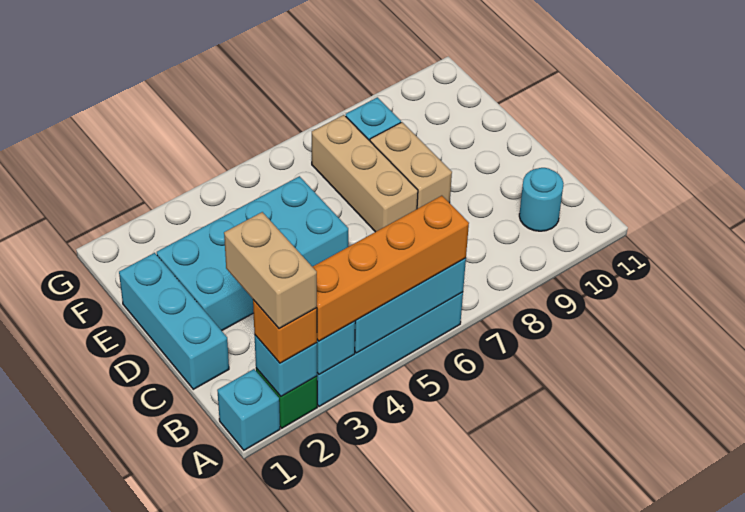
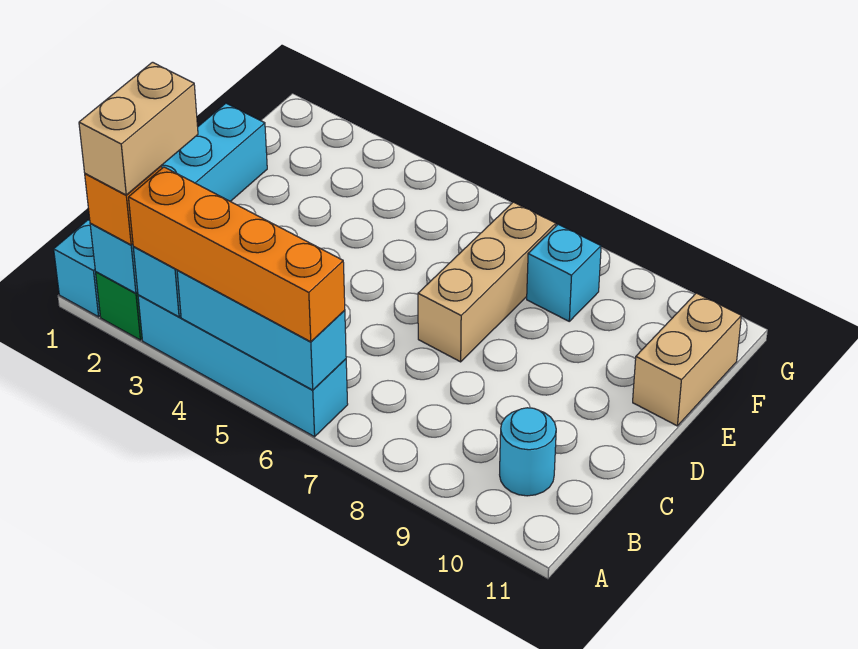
cyan brick D2:E5 level 1 -> none
tan brick D8:E8 level 1 -> tan brick E11:F11 level 1

